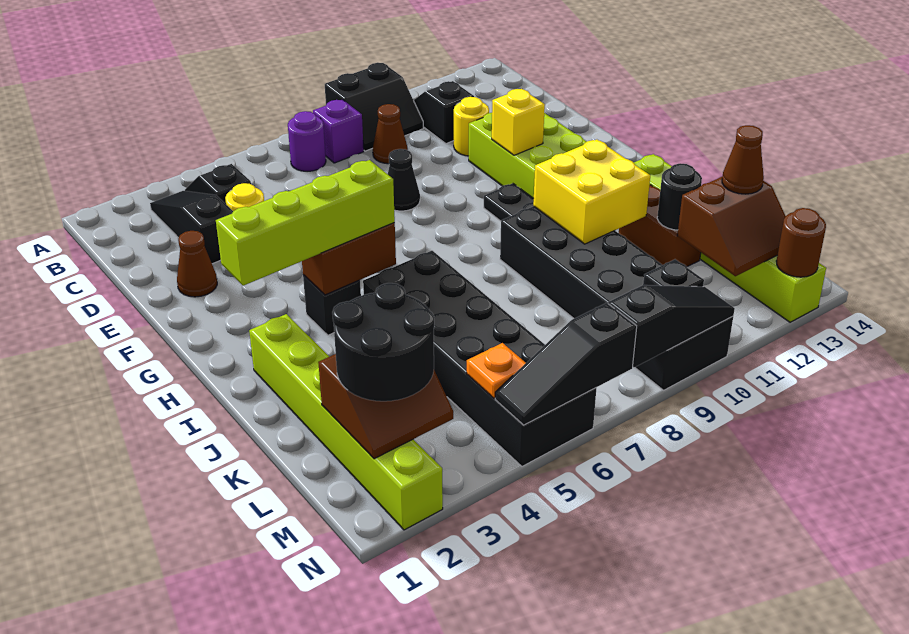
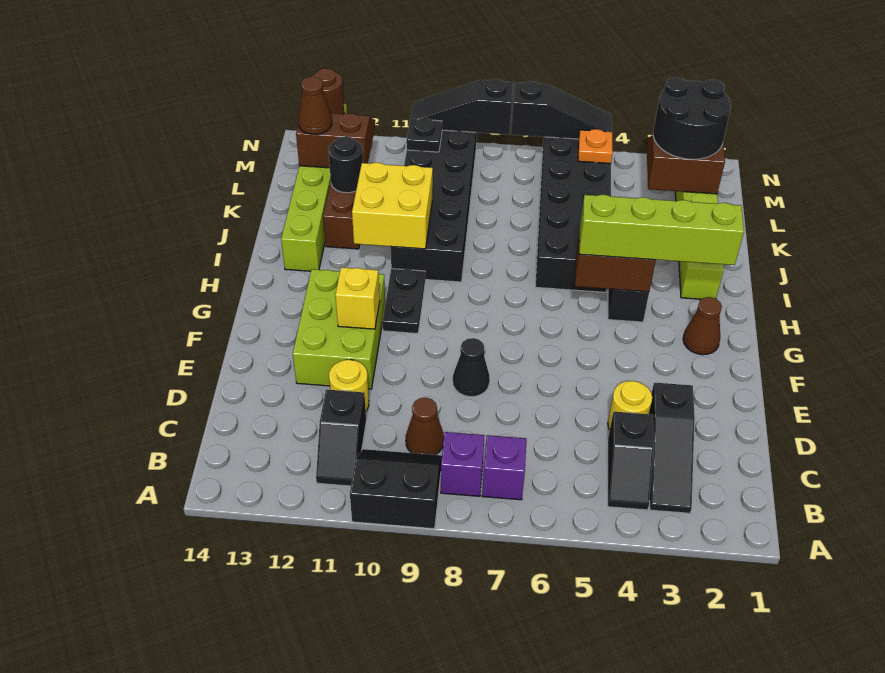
purple round brick B7 level 1 -> purple brick B7 level 1
brown cone E2 level 1 -> brown cone G2 level 1

